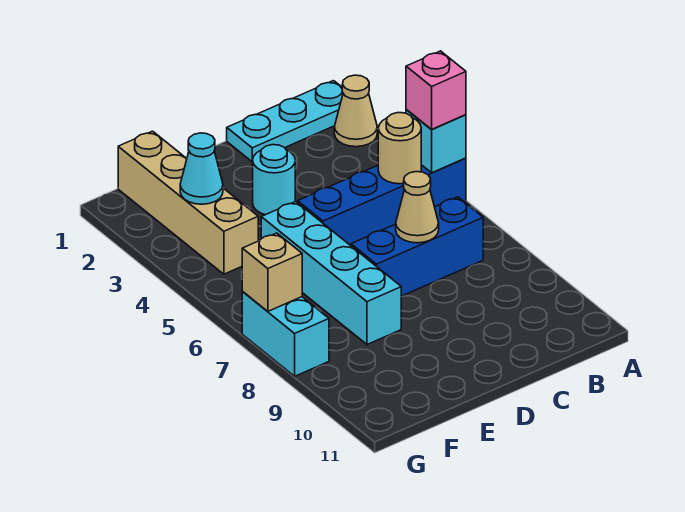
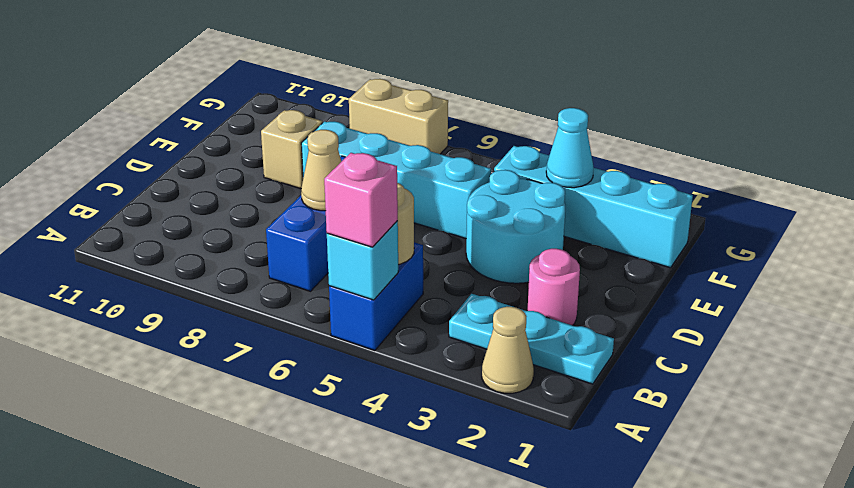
cyan plate A1:C1 level 1 -> cyan plate B1:B3 level 1
blue brick A5:D5 level 1 -> blue brick A5:B5 level 1
none -> pink round brick C2 level 1
cyan round brick D3 level 1 -> cyan round brick D3:E4 level 1
tan brick F1:F4 level 1 -> cyan brick F1:F4 level 1
cyan brick G7:G8 level 1 -> tan brick G7:G8 level 1
tan brick G7 level 2 -> tan brick E9 level 1

